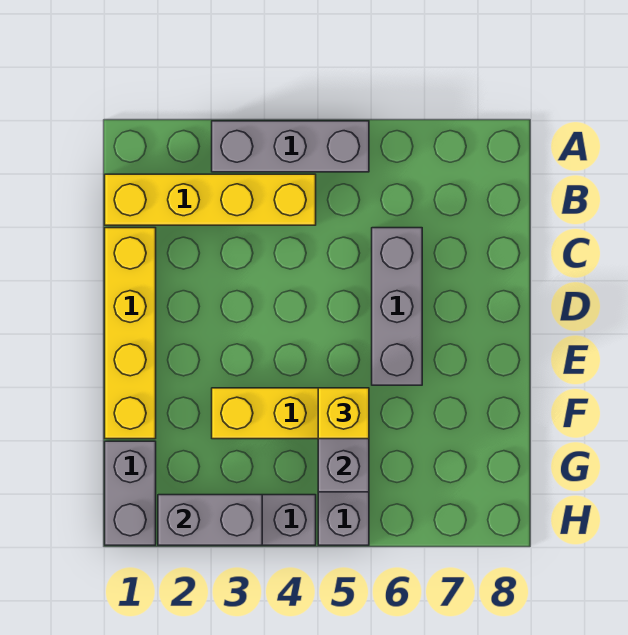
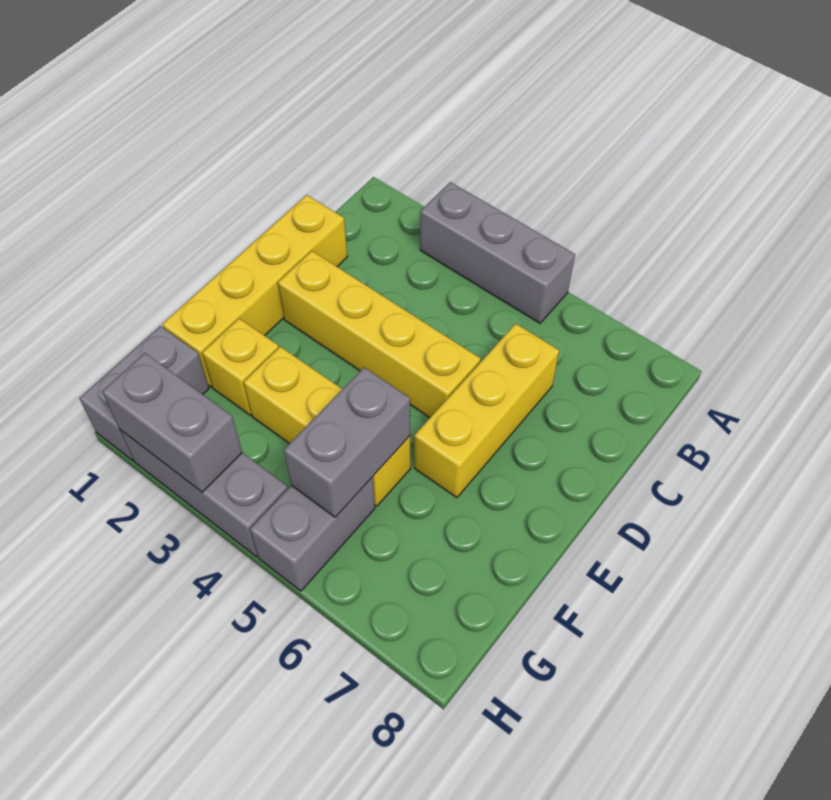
yellow brick B1:B4 level 1 -> yellow brick D2:D5 level 1
grey brick C6:E6 level 1 -> yellow brick C6:E6 level 1
yellow brick F5 level 3 -> yellow brick F2 level 1

